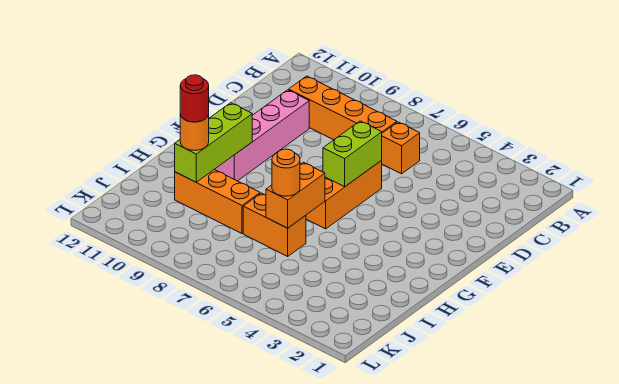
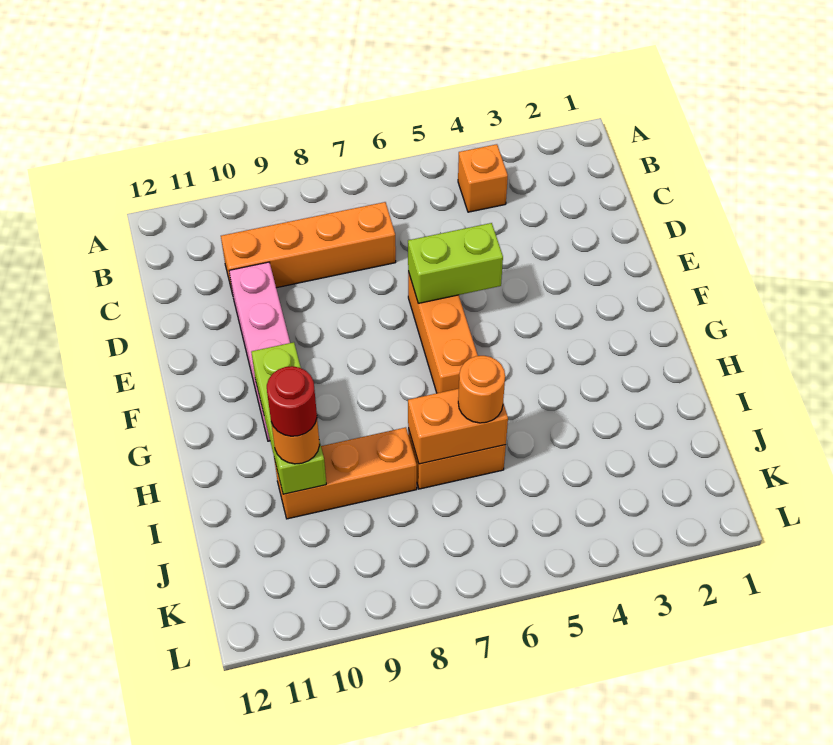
orange brick C6 level 1 -> orange brick B4 level 1
lime brick E6:F6 level 2 -> lime brick E5:E6 level 2
orange brick H6:I6 level 2 -> orange brick I6:I7 level 2

